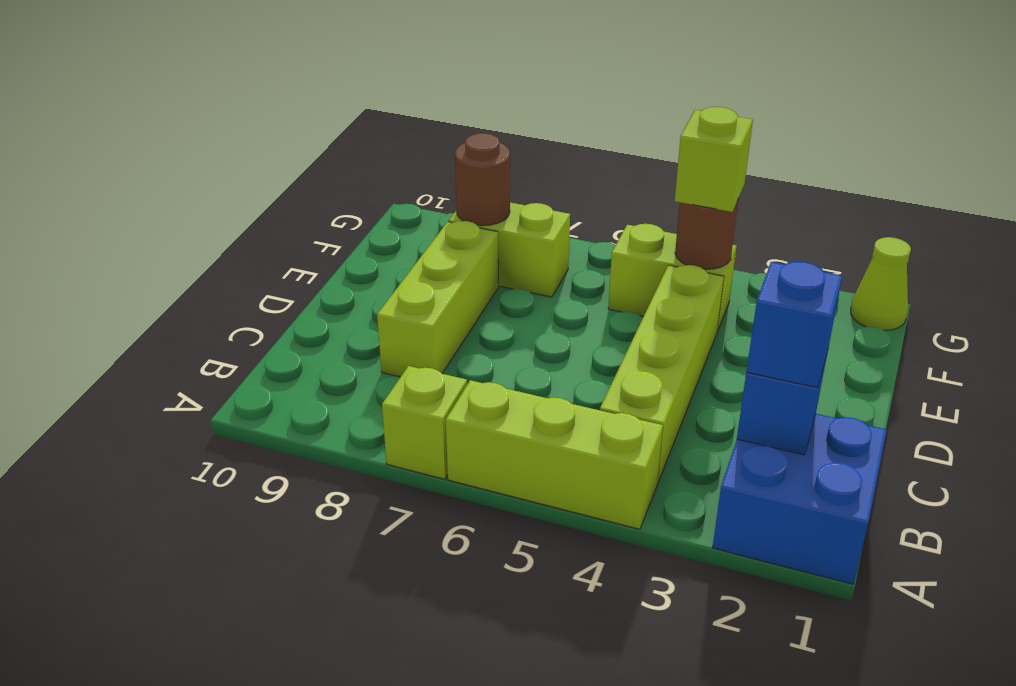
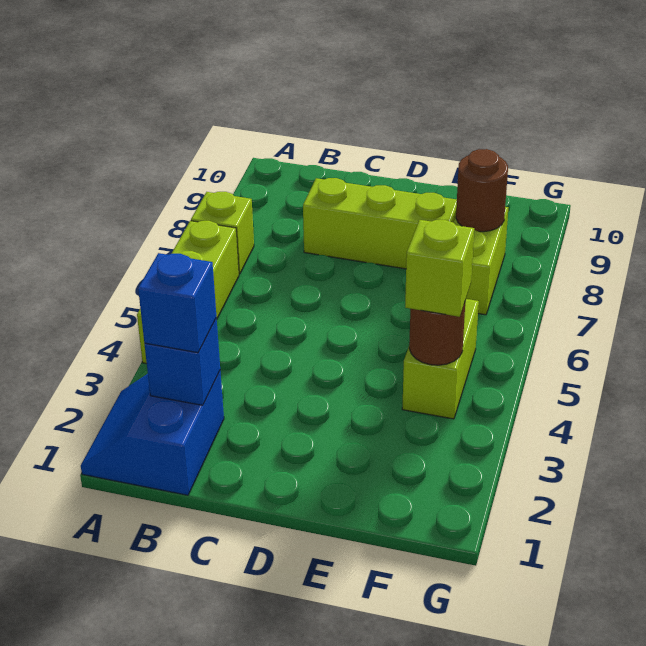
blue brick A1:B2 level 1 -> blue slope A1:B2 level 1 top B
lime brick B4:E4 level 1 -> none
lime cone G1 level 1 -> none

